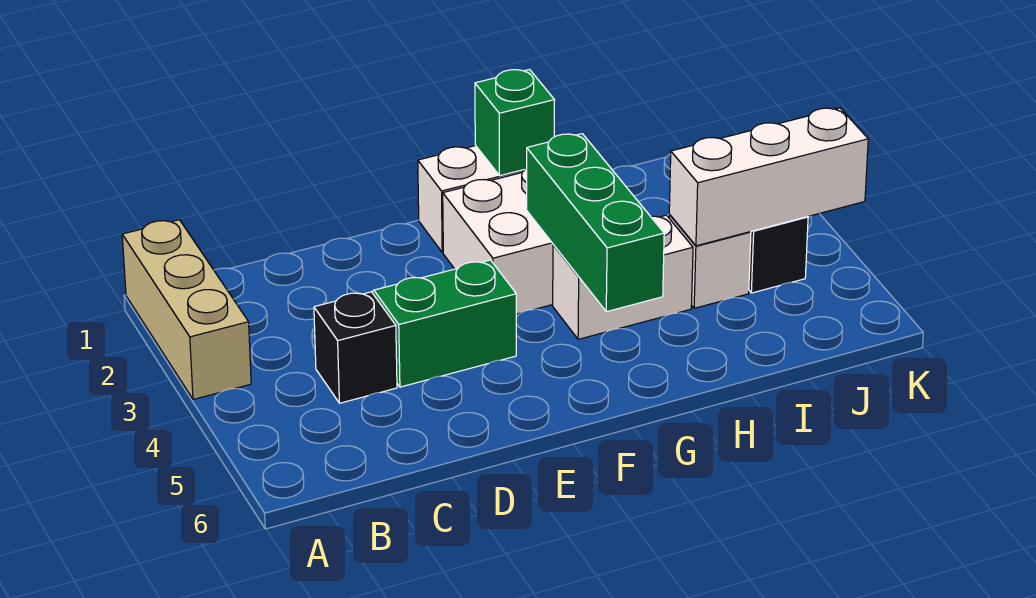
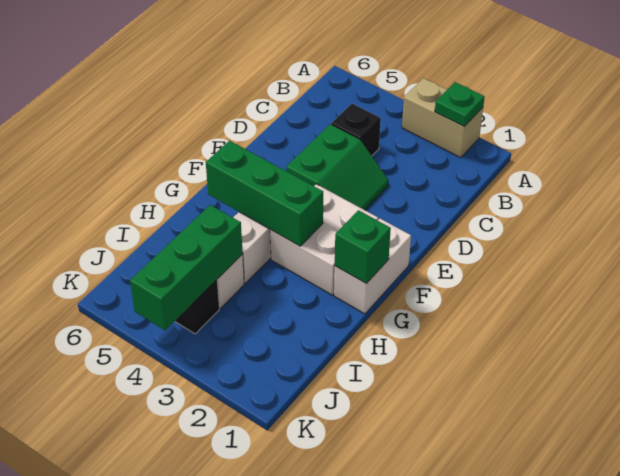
tan brick A1:A3 level 1 -> tan brick A2:A3 level 1
none -> green plate A2 level 2
white brick I4:K4 level 2 -> green brick I4:K4 level 2

